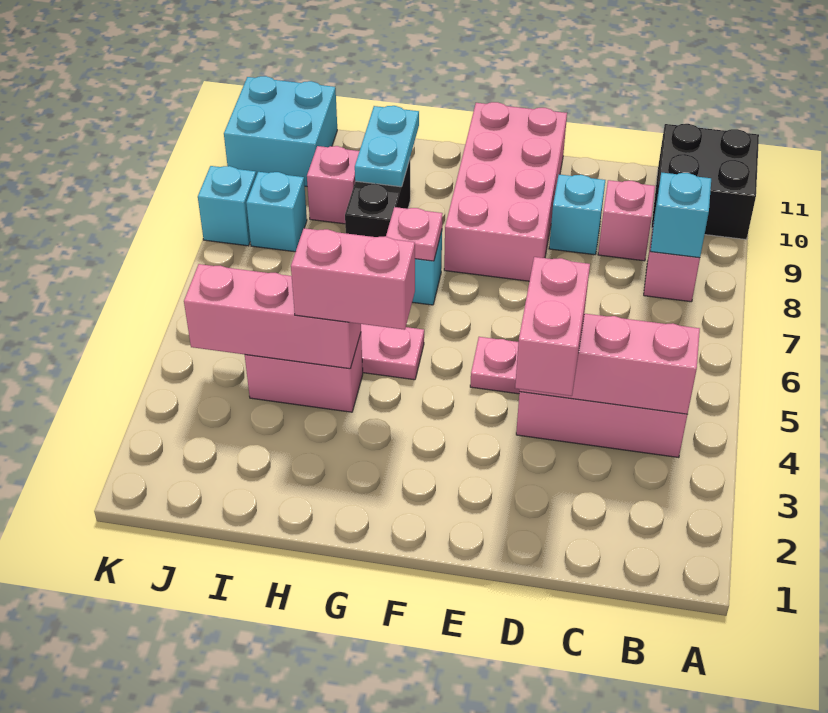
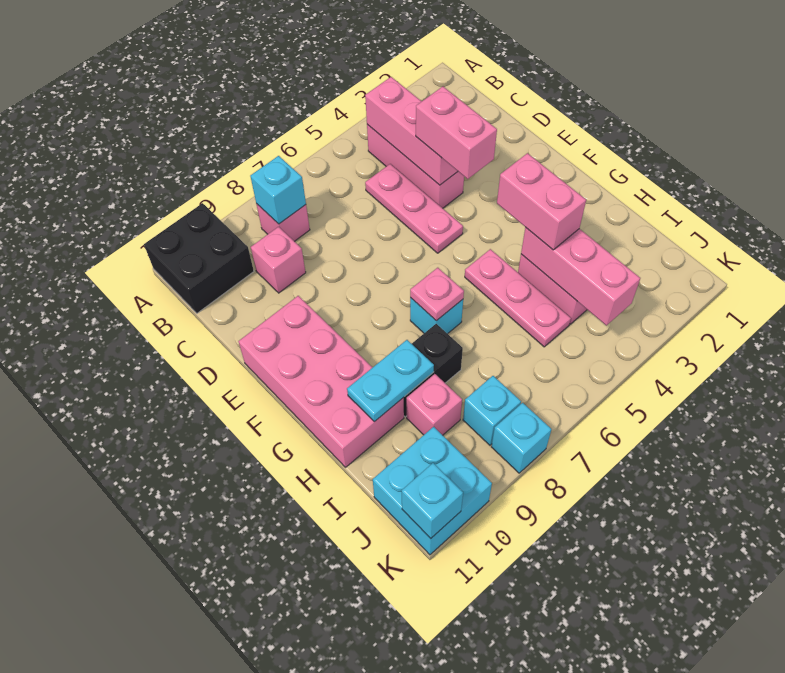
pink brick D3:D4 level 3 -> pink brick D4:E4 level 3
cyan brick D9 level 1 -> cyan brick K11 level 2
pink brick E8:F11 level 1 -> pink brick E10:H11 level 1

